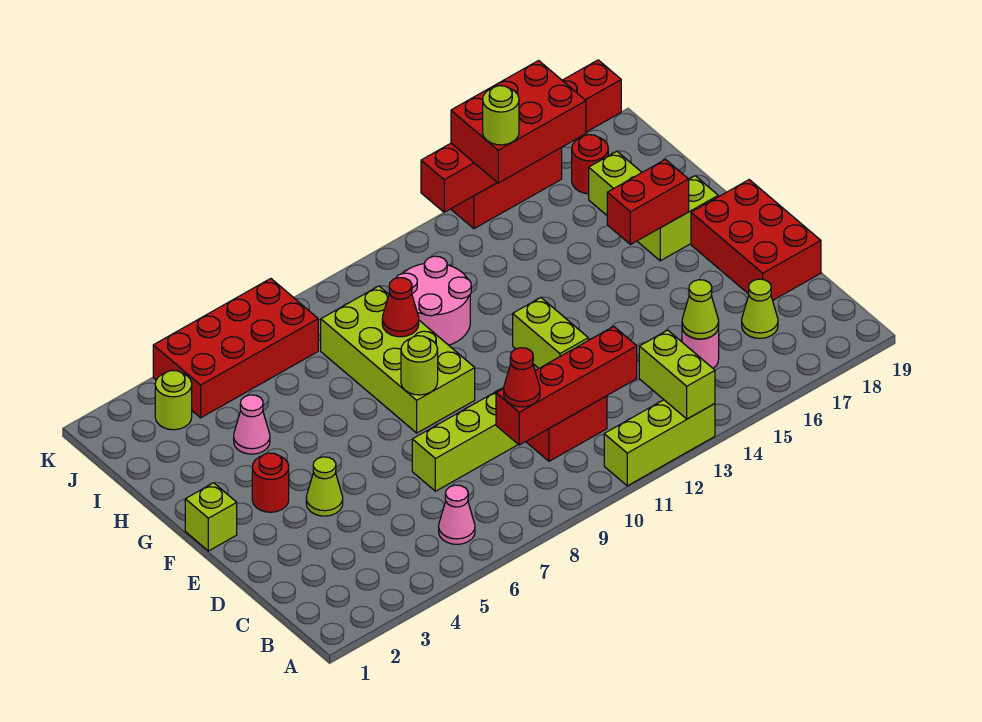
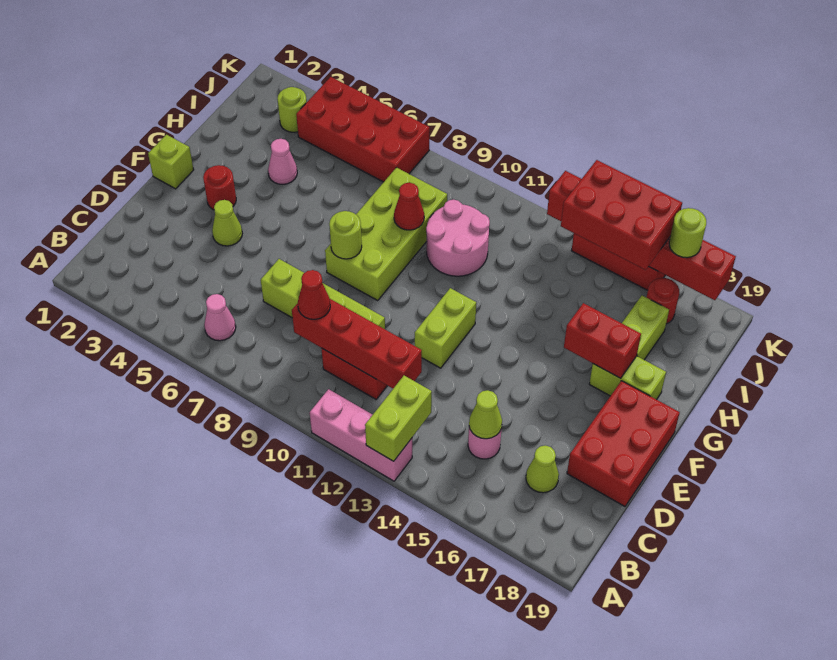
lime brick A11:A13 level 1 -> pink brick A11:A13 level 1
lime round brick J14 level 4 -> lime round brick K17 level 3

